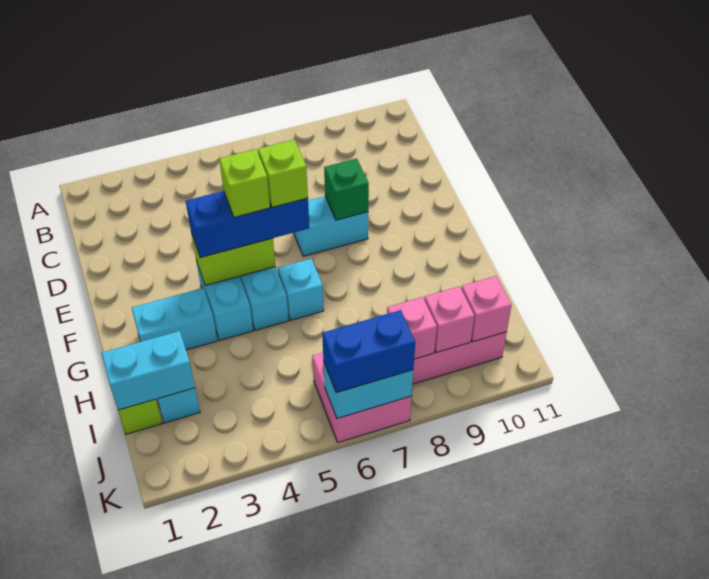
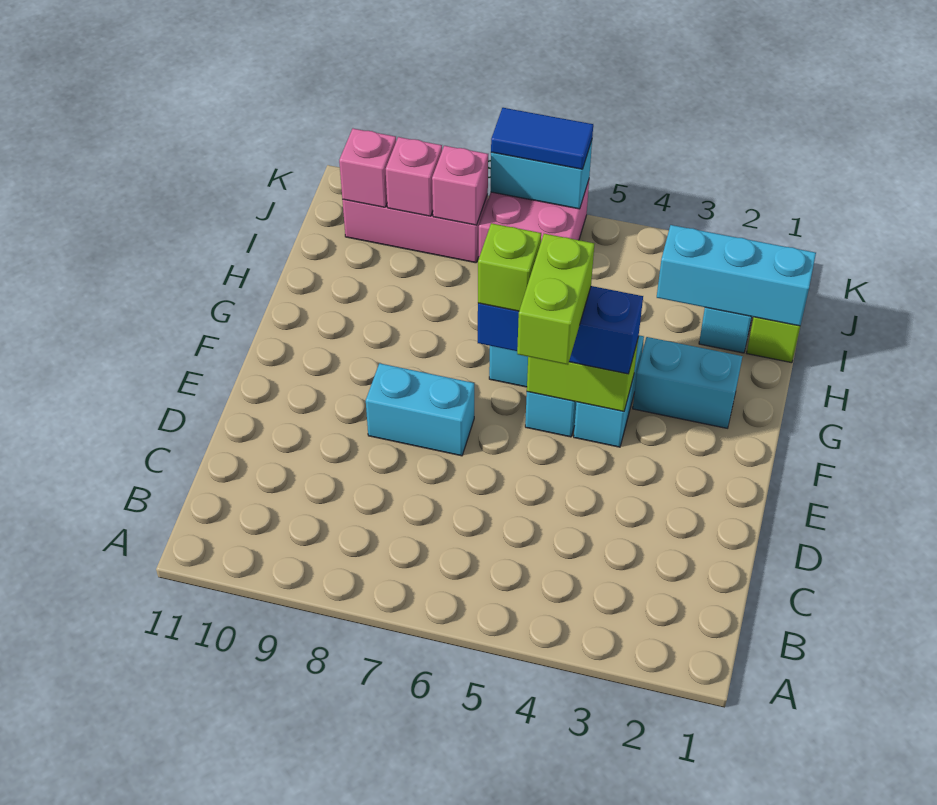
green brick E8 level 2 -> none
lime brick F5 level 4 -> lime brick E5:F5 level 4
cyan brick I1:I2 level 2 -> cyan brick I1:I3 level 2
blue brick K6:K7 level 3 -> blue tile K6:K7 level 3

